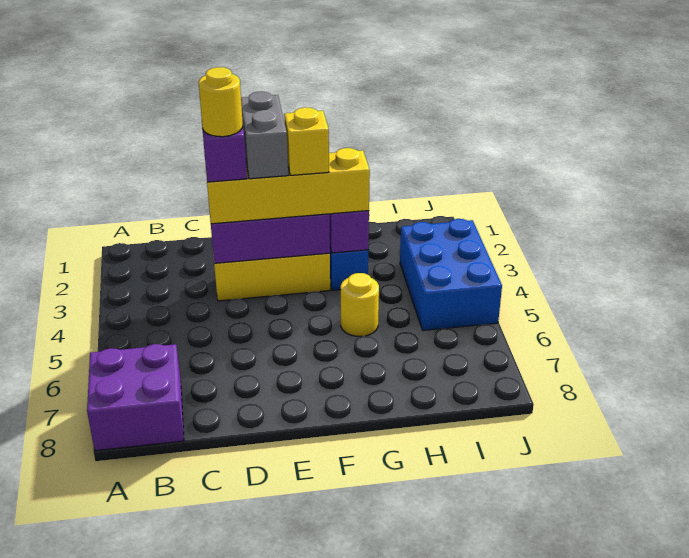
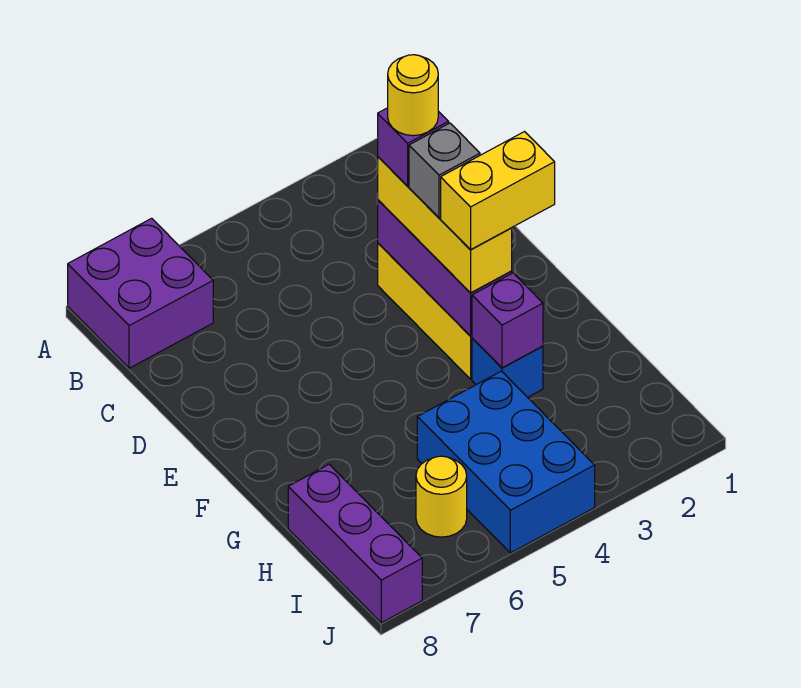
yellow brick D3:G3 level 3 -> yellow brick D3:F3 level 3
grey brick E2:E3 level 4 -> grey brick E3 level 4
yellow brick F3 level 4 -> yellow brick F2:F3 level 4
yellow round brick G5 level 1 -> yellow round brick I6 level 1
none -> purple brick H8:J8 level 1
blue brick I3:J5 level 1 -> blue brick H4:J5 level 1

